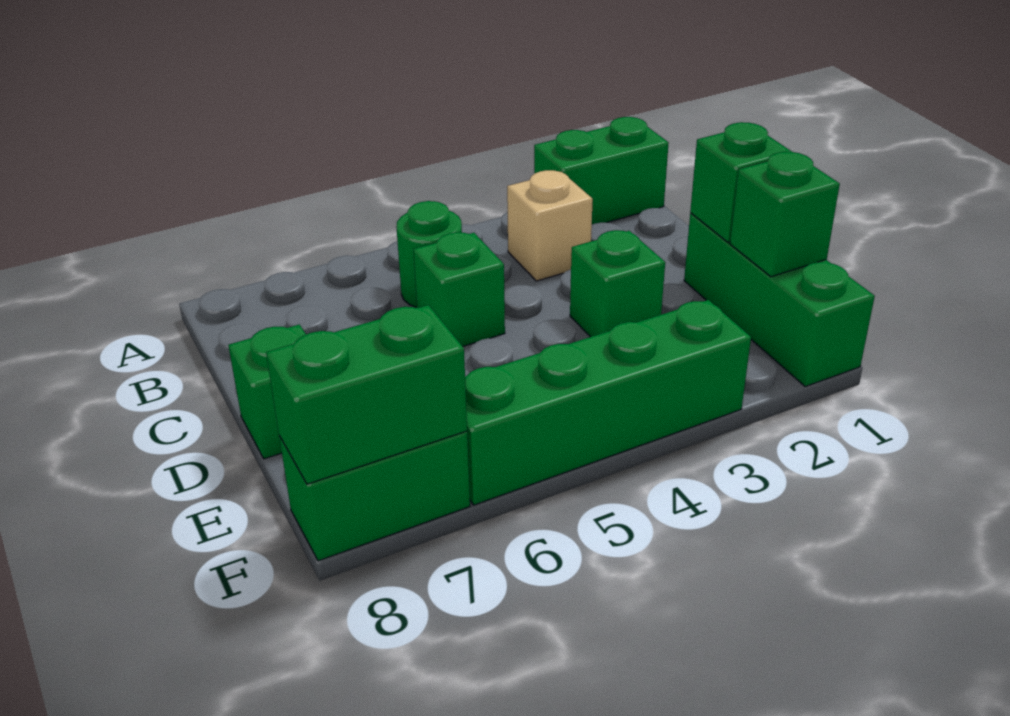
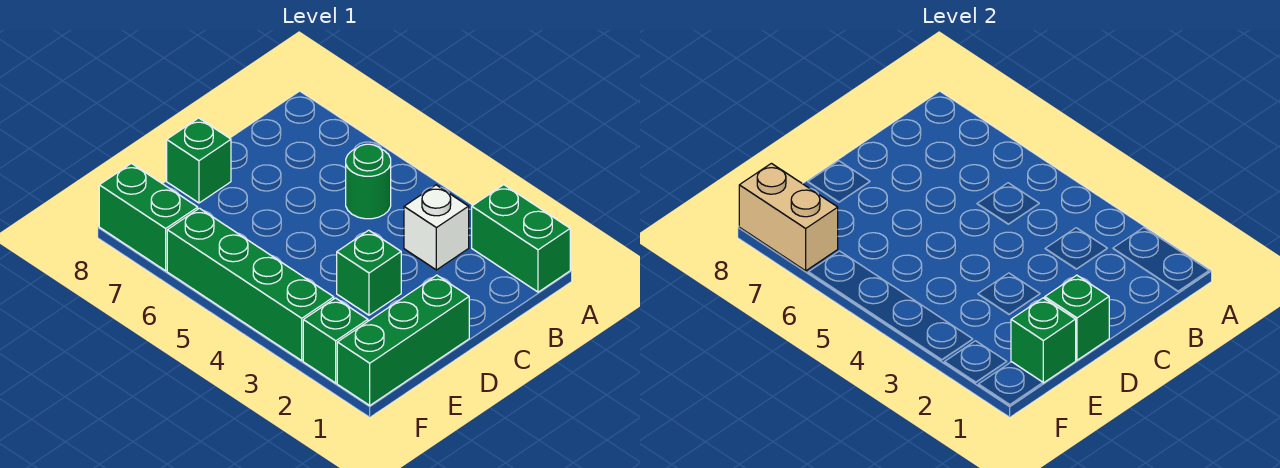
tan brick B3 level 1 -> white brick B3 level 1
green brick C5 level 1 -> green brick F2 level 1
green brick F7:F8 level 2 -> tan brick F7:F8 level 2

